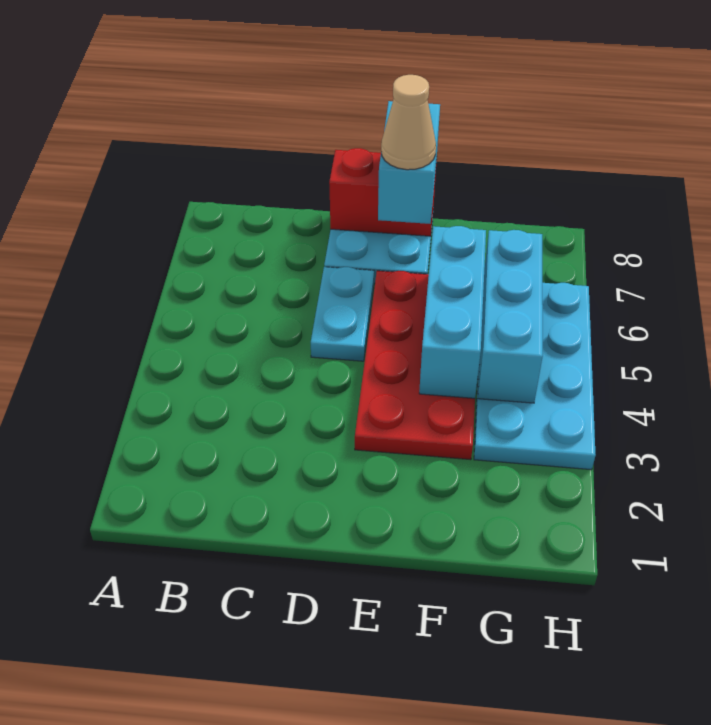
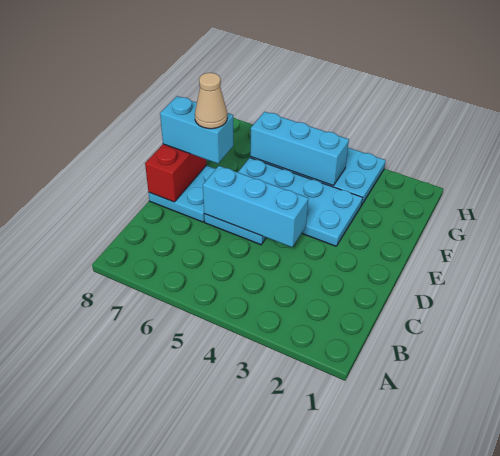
red plate E3:F6 level 1 -> cyan plate E3:F6 level 1
cyan brick F4:F6 level 2 -> cyan brick D4:D6 level 2

